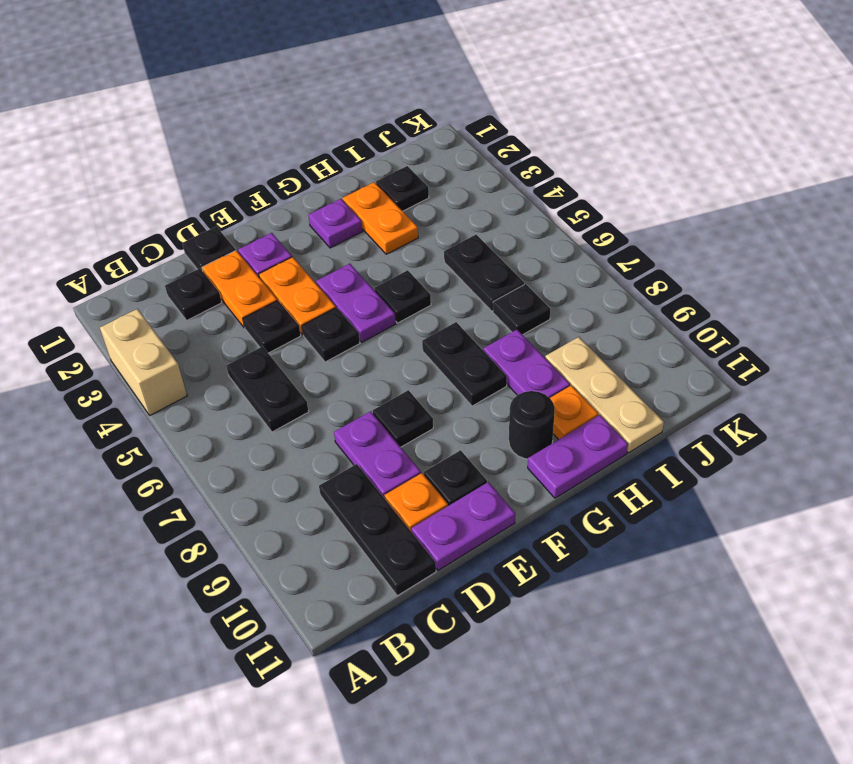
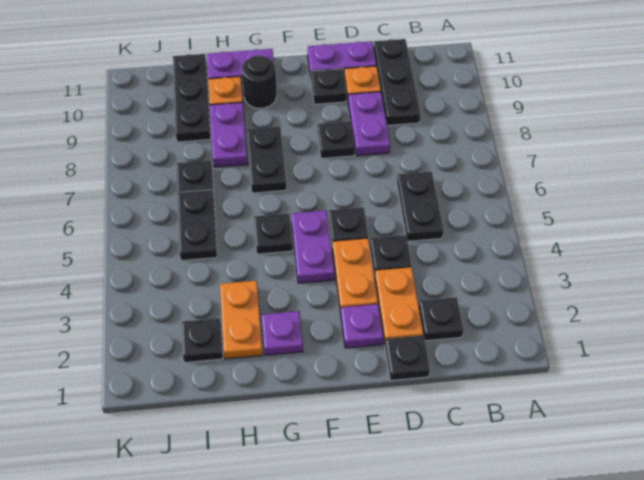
tan brick A3:A4 level 1 -> none
tan plate I9:I11 level 1 -> black plate I9:I11 level 1

